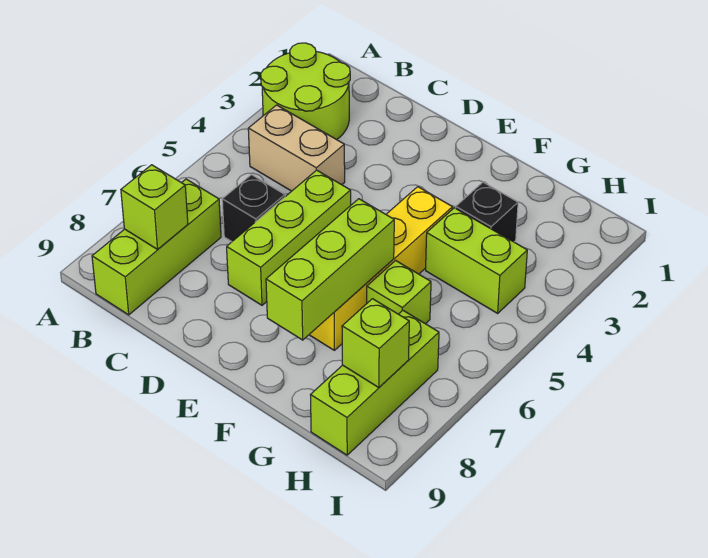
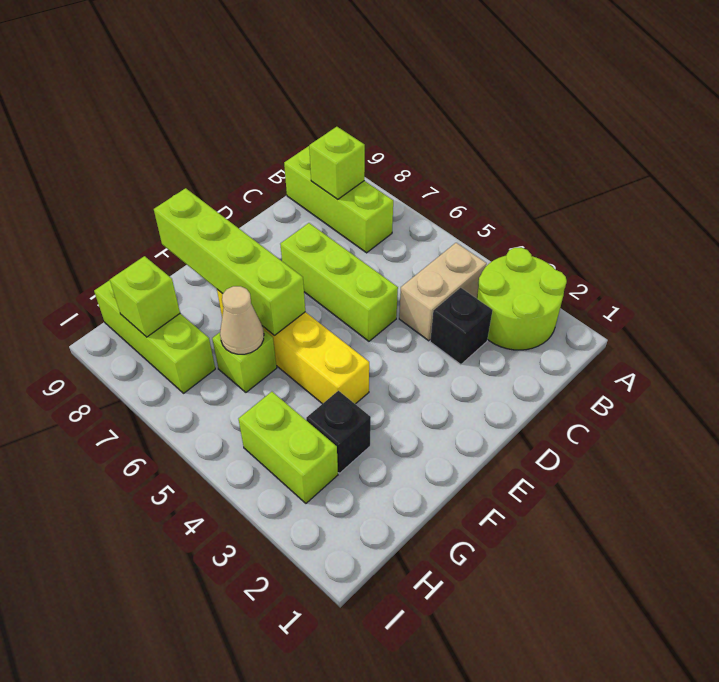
black brick C6 level 1 -> black brick C3 level 1
lime brick F6:F8 level 2 -> lime brick F6:F9 level 2
lime brick G4:H4 level 1 -> lime brick H3:H4 level 1
none -> tan cone G6 level 2

